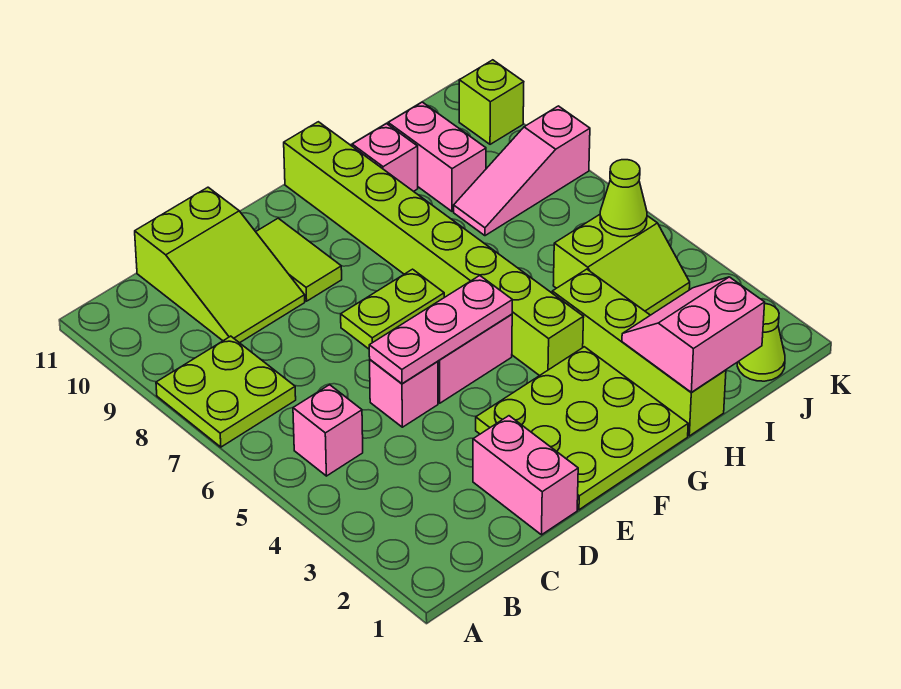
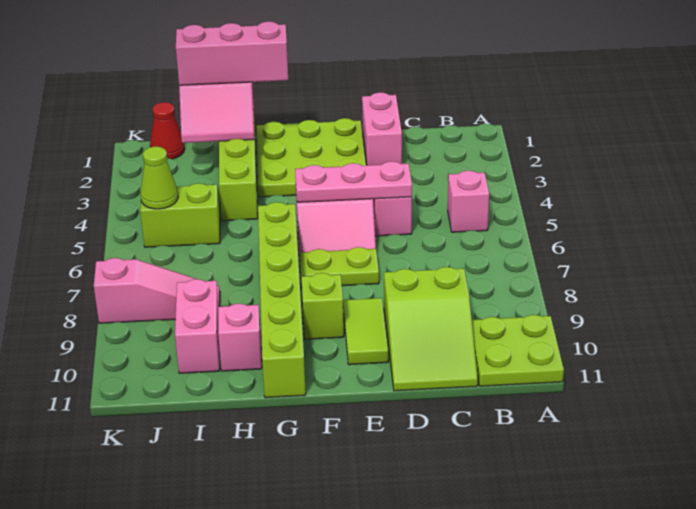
lime plate A7:B8 level 1 -> lime plate A10:B11 level 1
lime slope C9:D11 level 1 top 11 -> lime slope C9:D11 level 1 top 9
none -> pink brick G1:I1 level 3
lime brick G4:G11 level 1 -> lime brick G6:G11 level 1
lime cone J1 level 1 -> red cone J1 level 1
lime brick K10 level 1 -> lime brick F9 level 1

